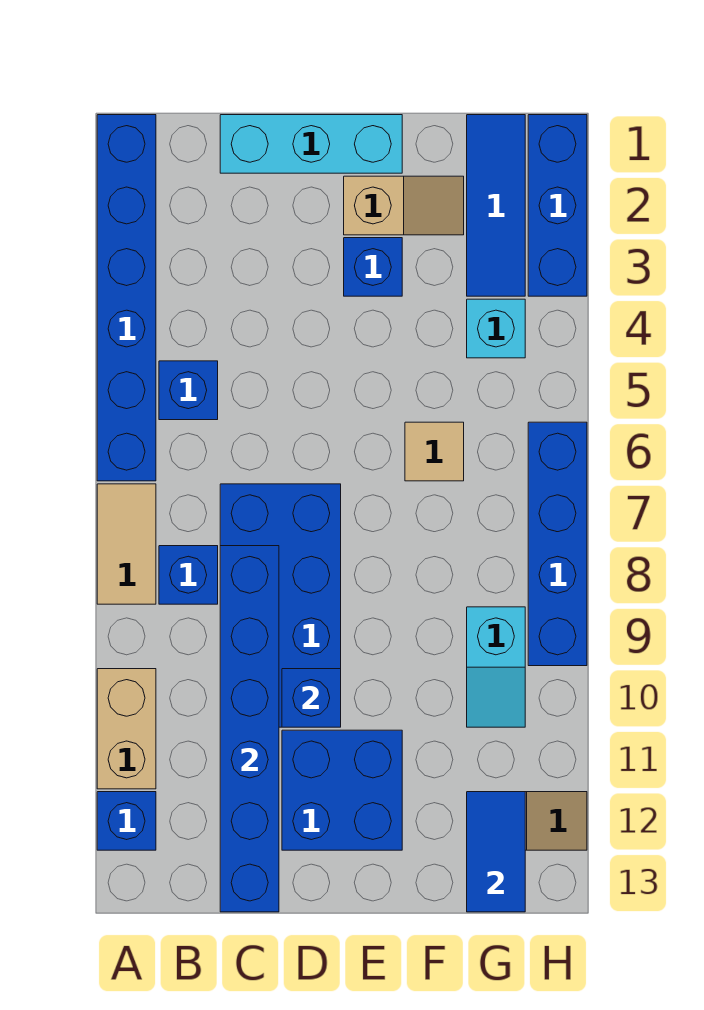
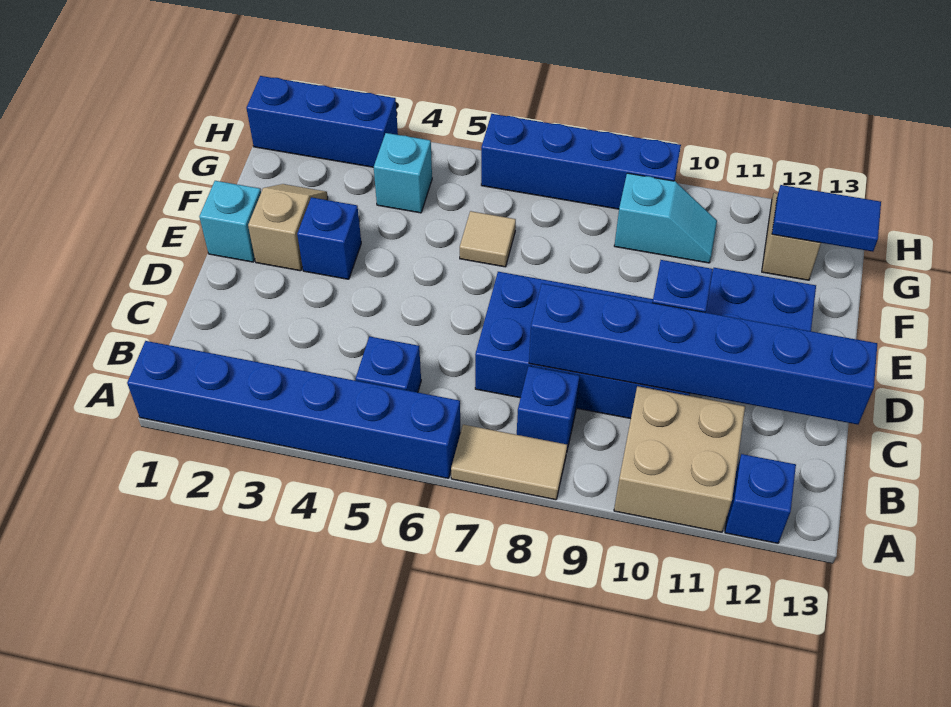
tan brick A10:A11 level 1 -> tan brick A10:B11 level 1
cyan brick C1:E1 level 1 -> cyan brick E1 level 1
blue tile G1:G3 level 1 -> none

